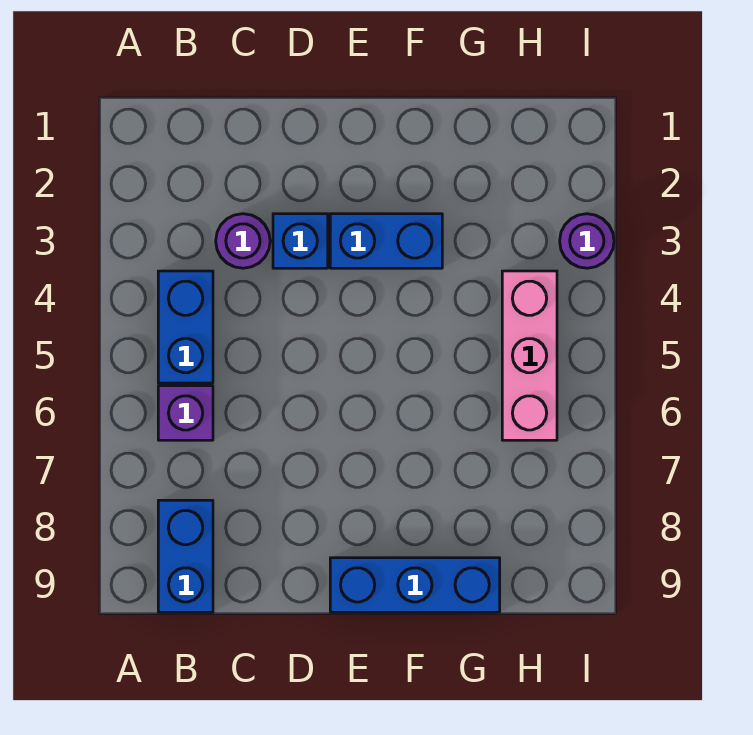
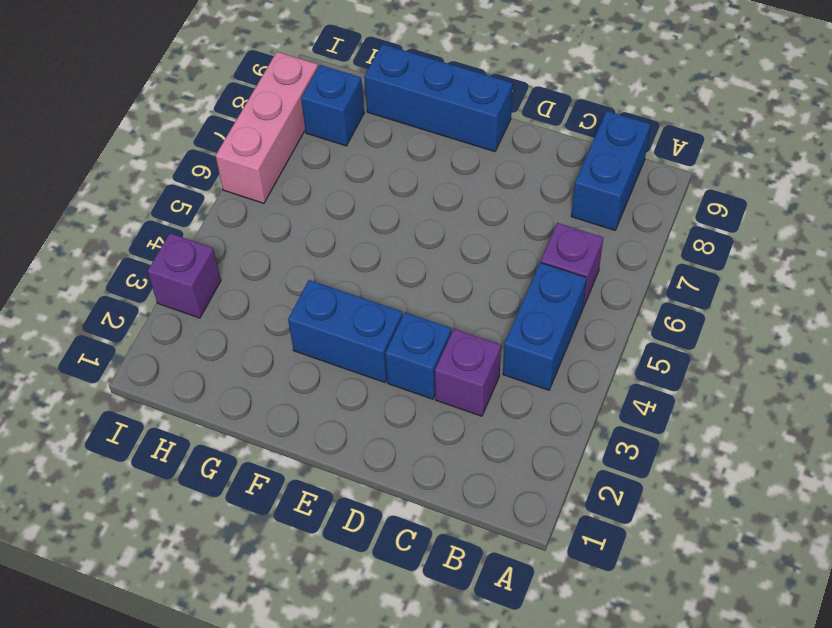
purple round brick C3 level 1 -> purple brick C3 level 1
pink brick H4:H6 level 1 -> pink brick I6:I8 level 1
none -> blue brick H8 level 1
purple round brick I3 level 1 -> purple brick I3 level 1

